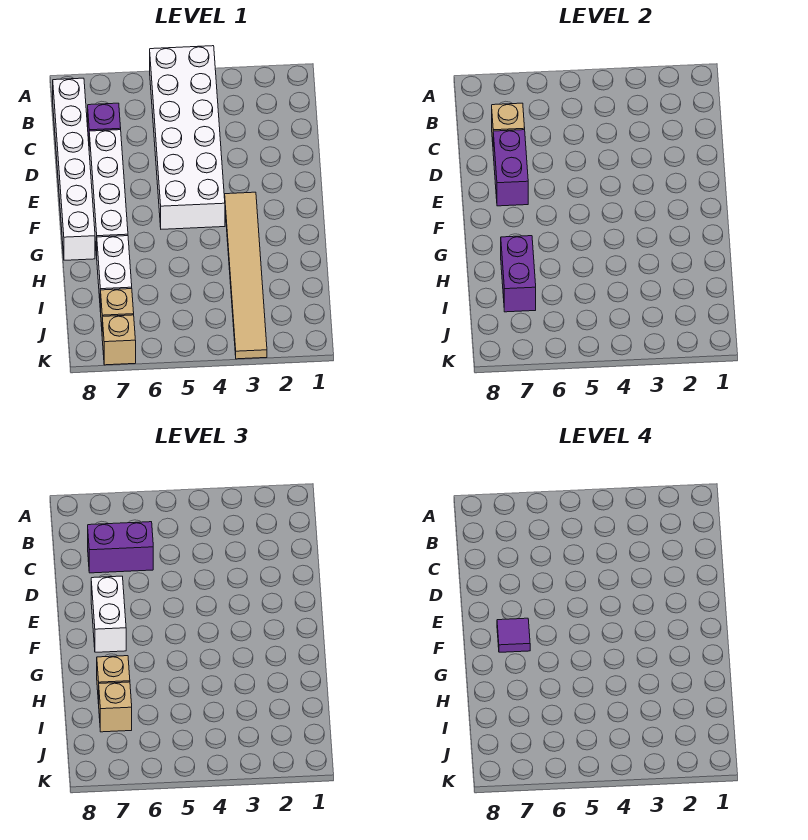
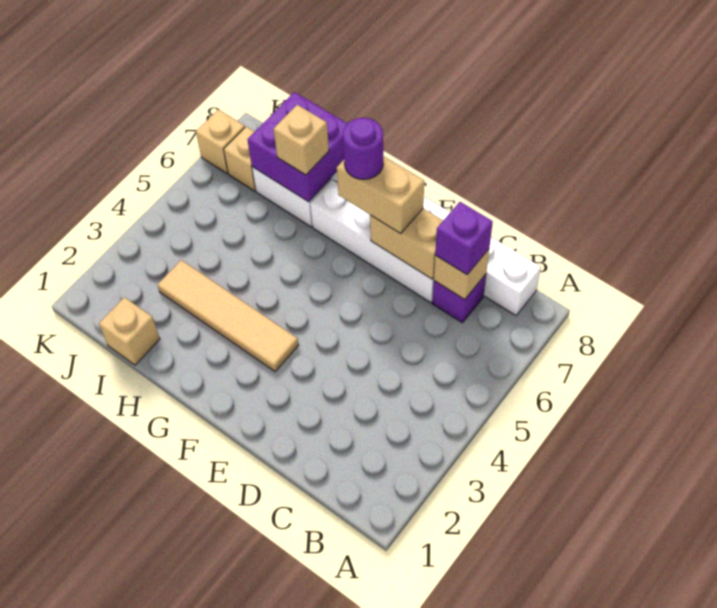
white brick A4:F5 level 1 -> none
purple brick C6:C7 level 3 -> purple brick C7 level 3
purple brick D7:E7 level 2 -> tan brick D7:E7 level 2
white brick E7:F7 level 3 -> tan brick E7:F7 level 3
tan tile F3:K3 level 1 -> tan tile F3:I3 level 1
purple tile F7 level 4 -> purple round brick F7 level 4
purple brick H7:I7 level 2 -> purple brick H7:I8 level 2
tan brick I7 level 3 -> tan brick I1 level 1

